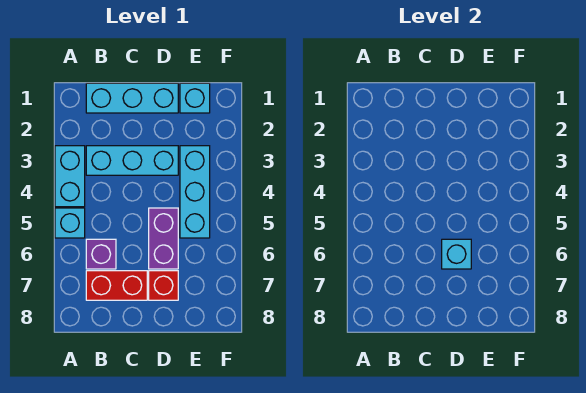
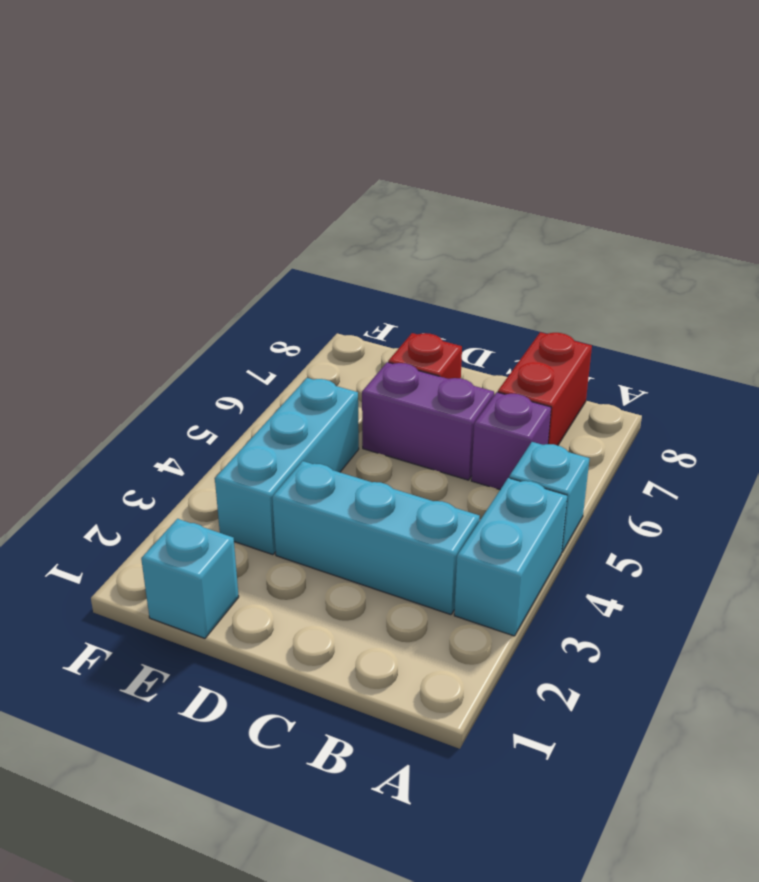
cyan brick B1:D1 level 1 -> none
red brick B7:C7 level 1 -> red brick B7:B8 level 1
purple brick D5:D6 level 1 -> purple brick C6:D6 level 1
cyan brick D6 level 2 -> none

